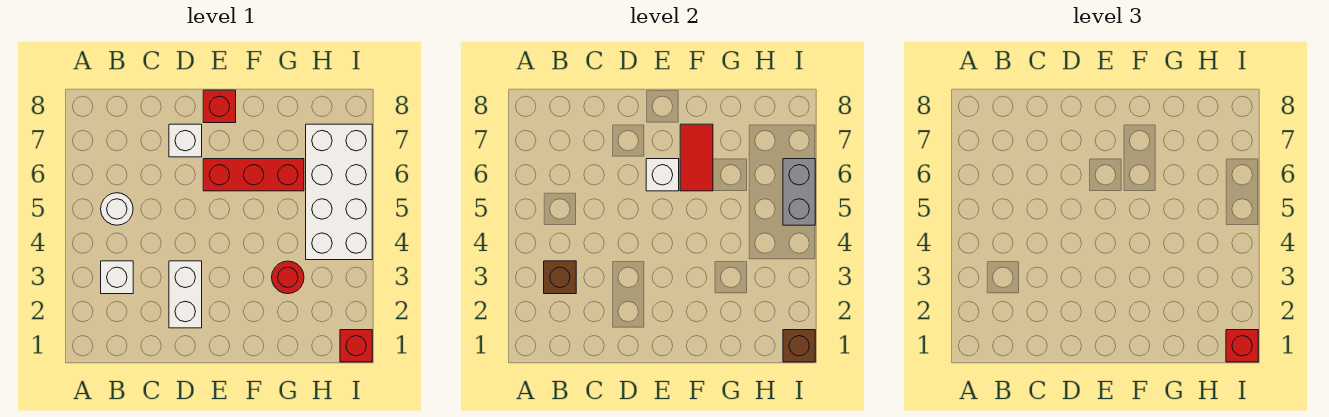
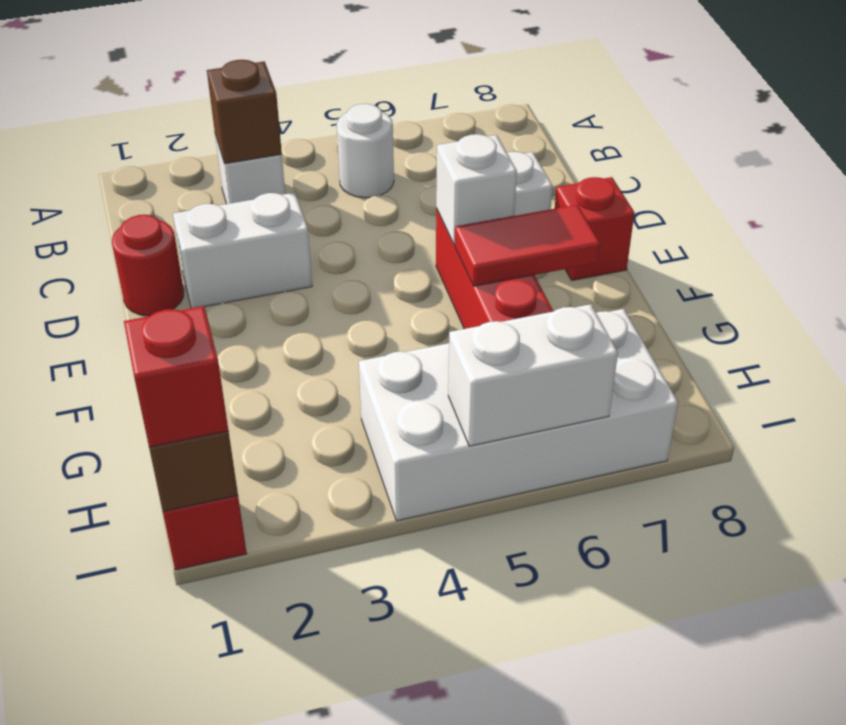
red round brick G3 level 1 -> red round brick D1 level 1
grey brick I5:I6 level 2 -> white brick I5:I6 level 2

